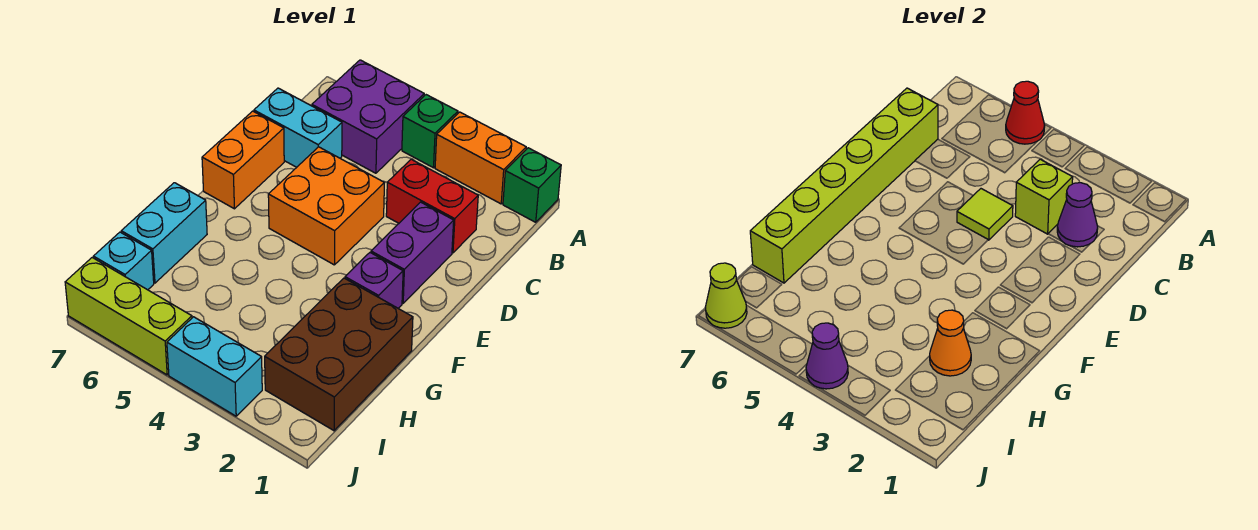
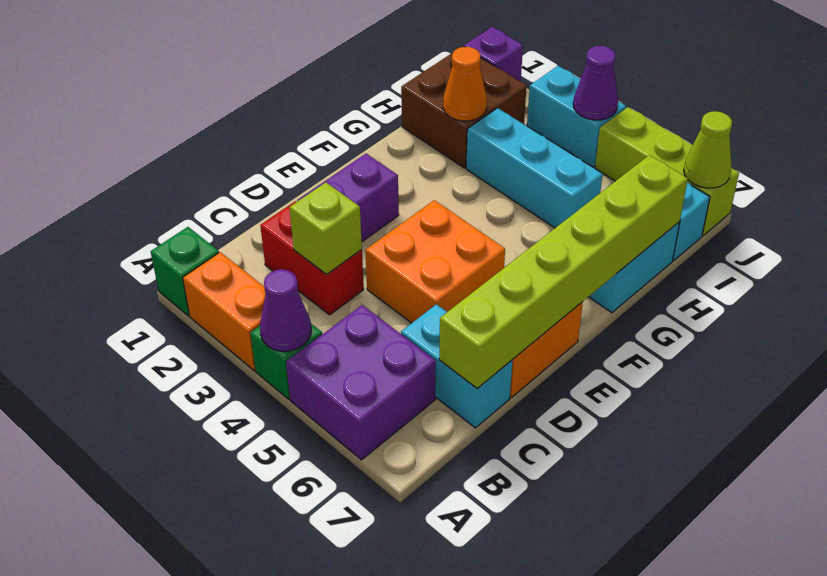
red cone A5 level 2 -> none
purple cone C2 level 2 -> purple cone A4 level 2
lime tile D4 level 2 -> none
purple brick F2 level 1 -> purple brick J1 level 1
brown brick G1:I2 level 1 -> brown brick H1:I2 level 1
none -> cyan brick H3:H5 level 1

